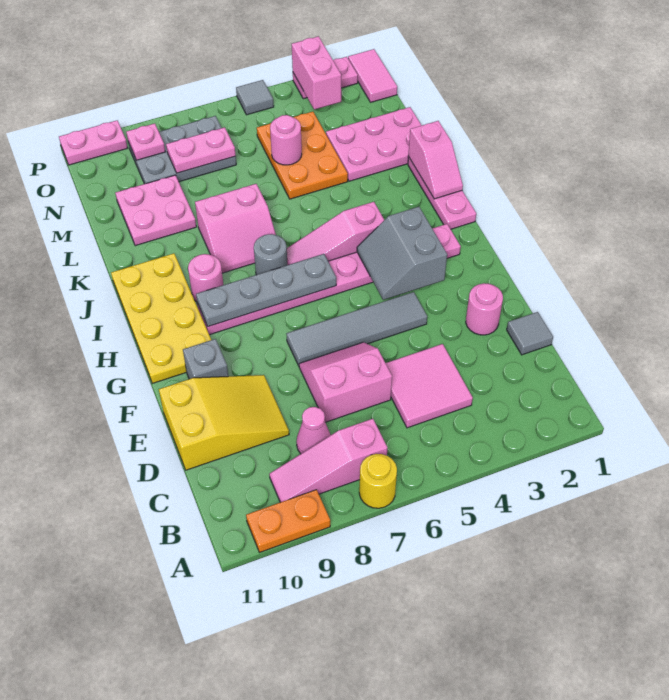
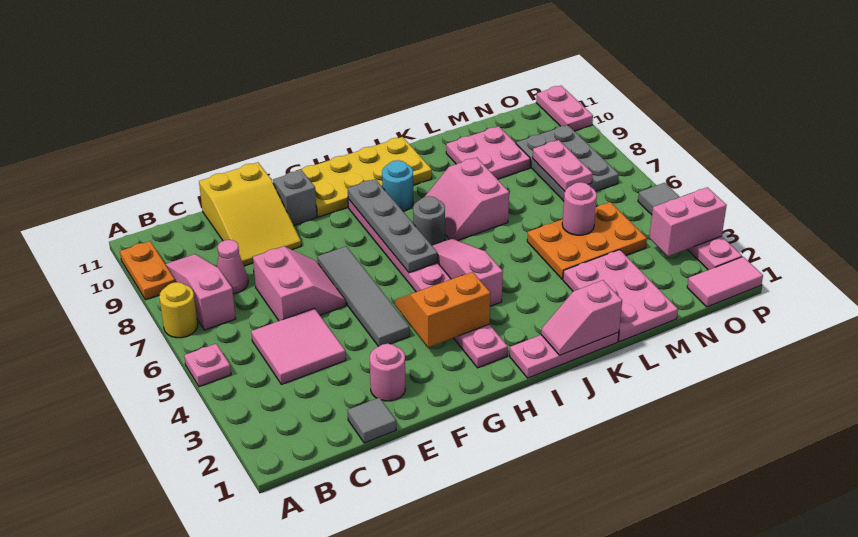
grey slope G3:H4 level 2 top 3 -> orange slope G3:H4 level 2 top 3
pink round brick I9 level 1 -> cyan round brick I9 level 1
pink plate O9 level 2 -> pink plate A5 level 1

